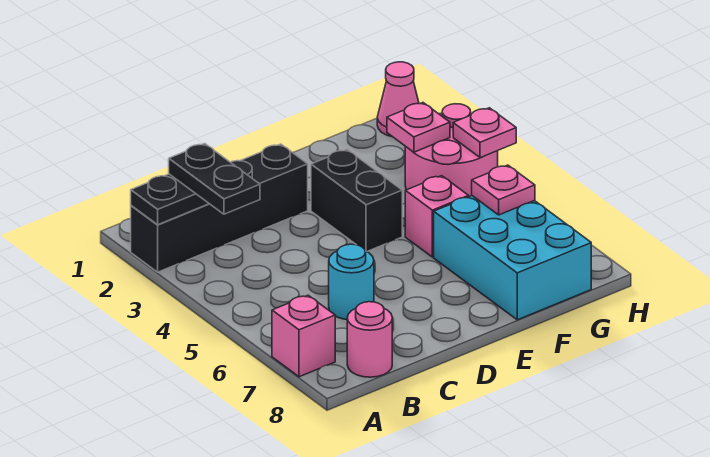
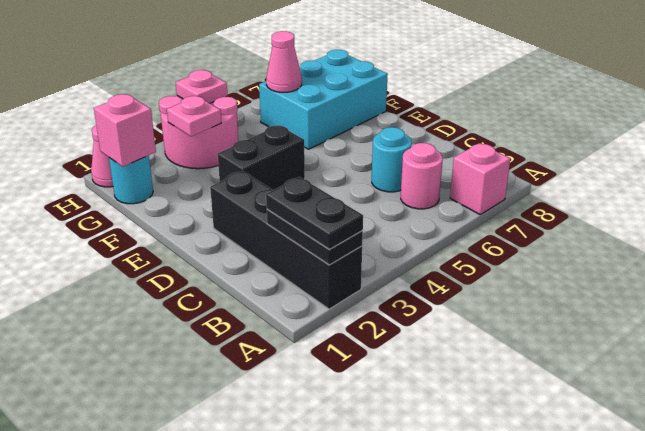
black plate B2:B3 level 3 -> black plate A2:B2 level 3
pink round brick B8 level 1 -> pink round brick B6 level 1
pink brick F5 level 1 -> pink brick G1 level 2
none -> cyan round brick G1 level 1
pink plate G6 level 2 -> pink cone G6 level 2

